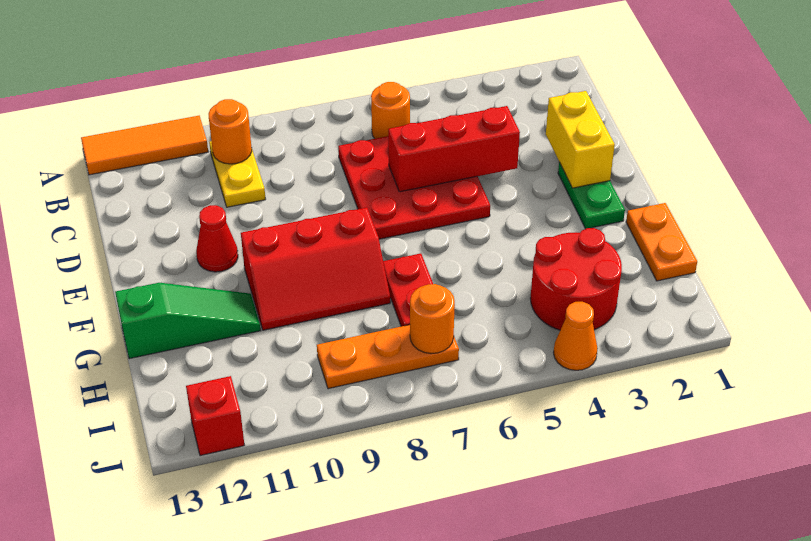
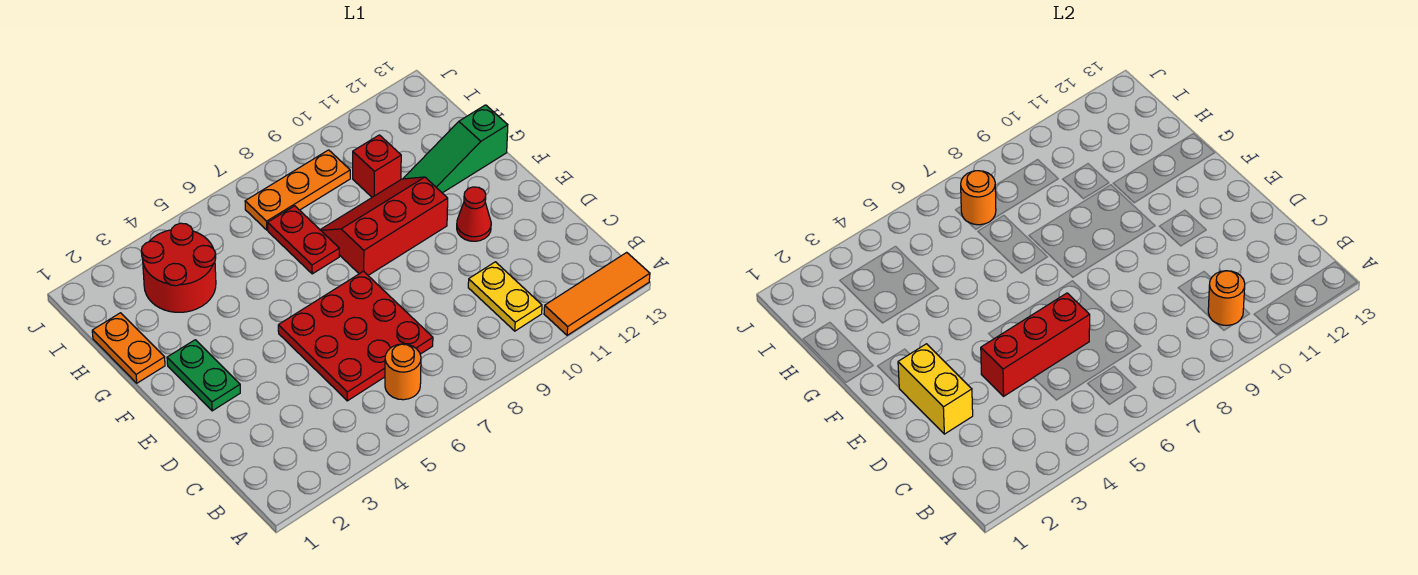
orange cone J4 level 1 -> none
red brick J12 level 1 -> red brick H10 level 1

